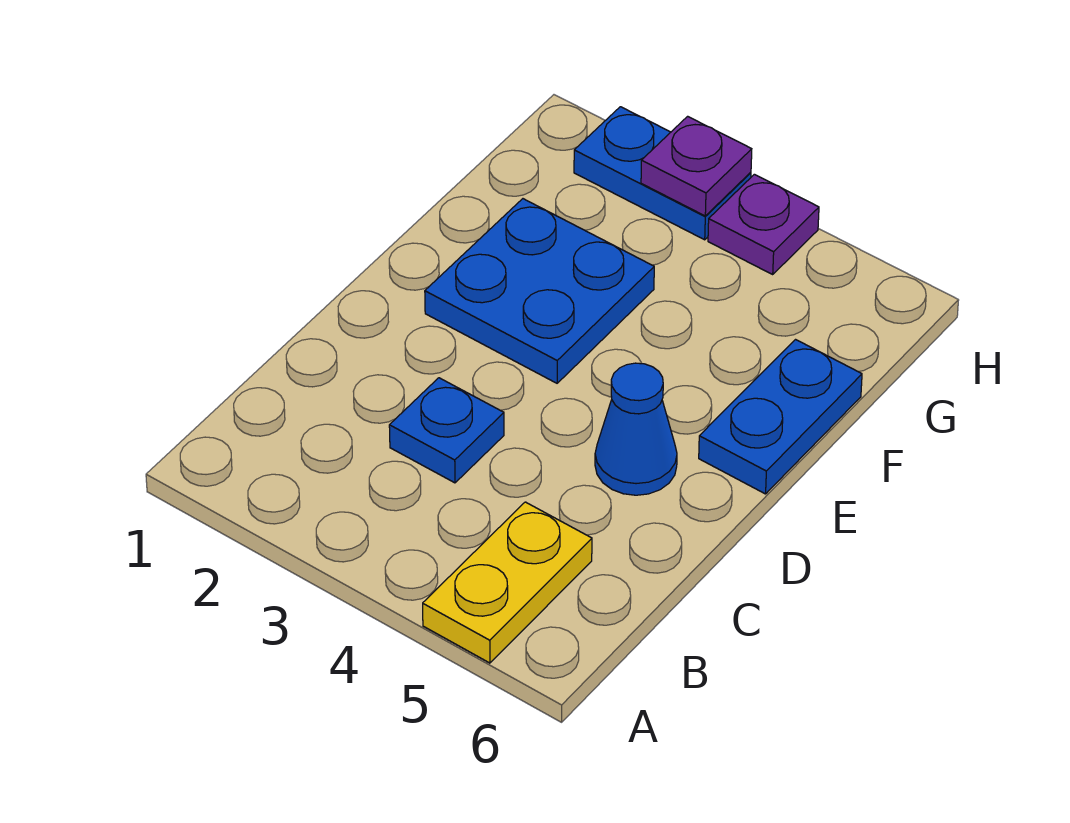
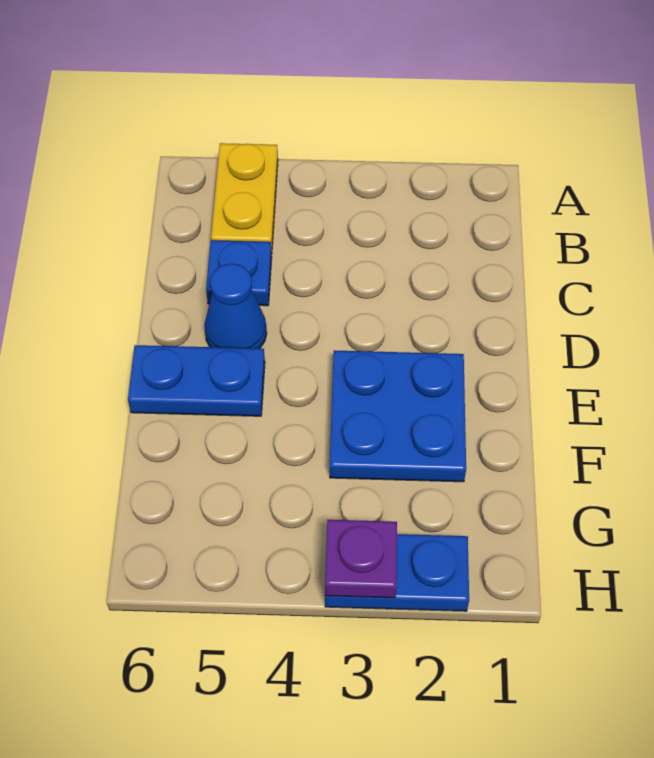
blue plate C3 level 1 -> blue plate C5 level 1
blue plate E6:F6 level 1 -> blue plate E5:E6 level 1
purple plate H4 level 1 -> none

